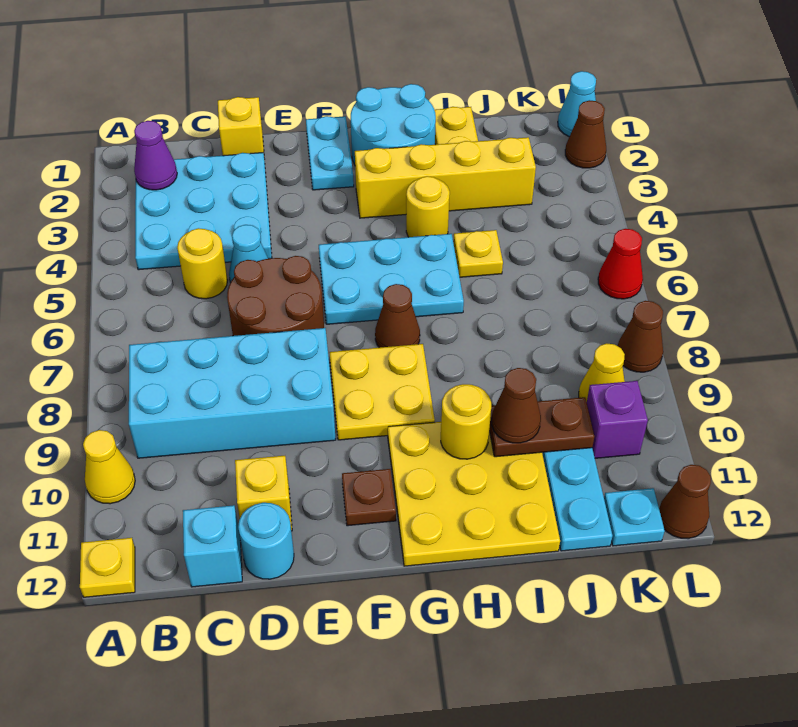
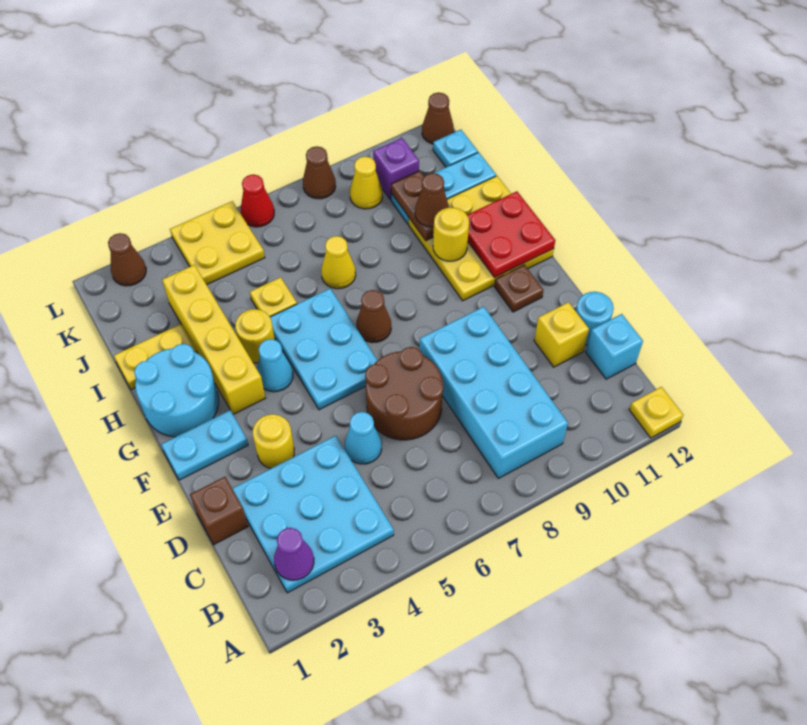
yellow cone A10 level 1 -> yellow cone I7 level 1
yellow round brick C5 level 1 -> yellow round brick E3 level 1
yellow brick D1 level 1 -> brown brick D1 level 1
yellow plate F8:G9 level 1 -> yellow plate K4:L5 level 1
none -> red plate G11:H12 level 2
cyan cone L1 level 1 -> cyan cone G4 level 1

